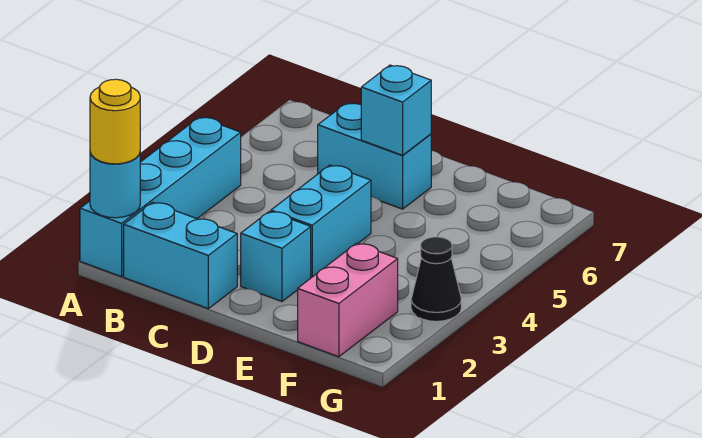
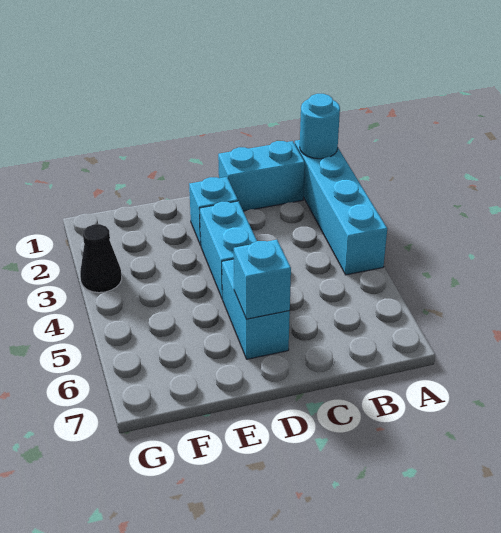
yellow round brick A1 level 3 -> none
cyan brick C6:D6 level 1 -> cyan brick D5:D6 level 1
pink brick F1:F2 level 1 -> none

